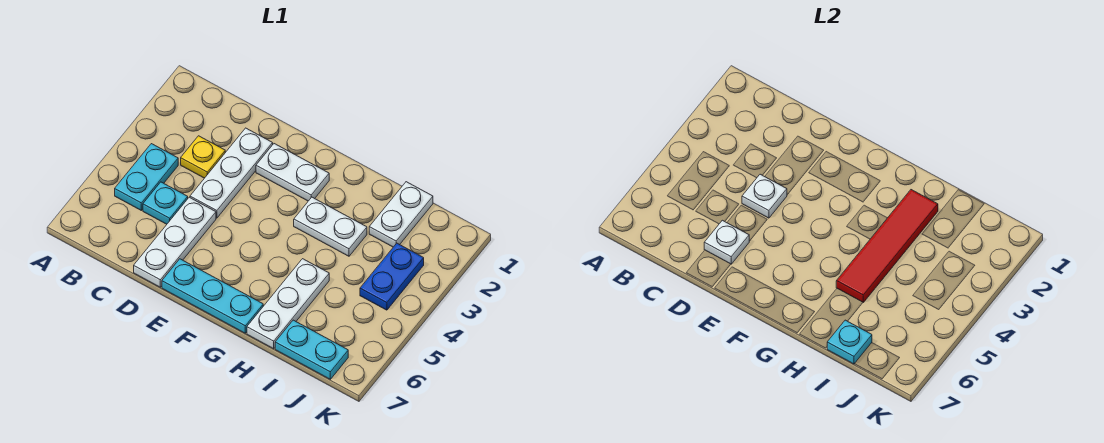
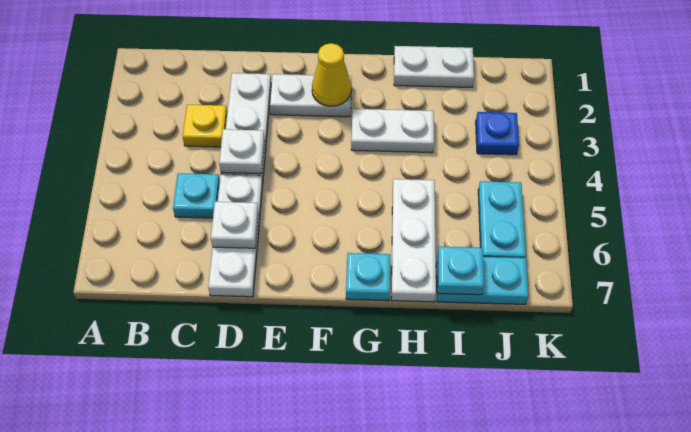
cyan plate B4:B5 level 1 -> cyan plate J5:J6 level 1
cyan plate E7:G7 level 1 -> cyan plate G7 level 1
none -> yellow cone F2 level 2
red tile H2:H5 level 2 -> none
white plate I1:I2 level 1 -> white plate H1:I1 level 1
blue plate J3:J4 level 1 -> blue plate J3 level 1

